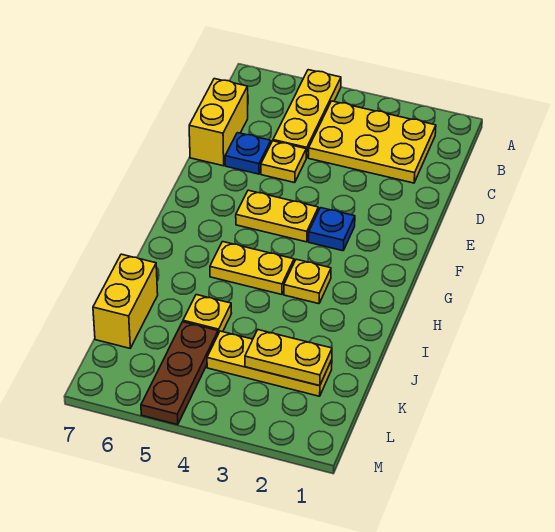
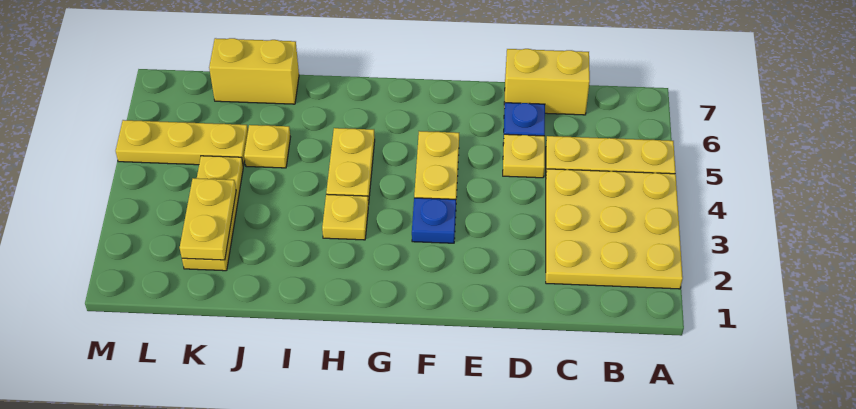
yellow plate B2:C4 level 1 -> yellow plate A2:C4 level 1
brown plate K5:M5 level 1 -> yellow plate K5:M5 level 1

